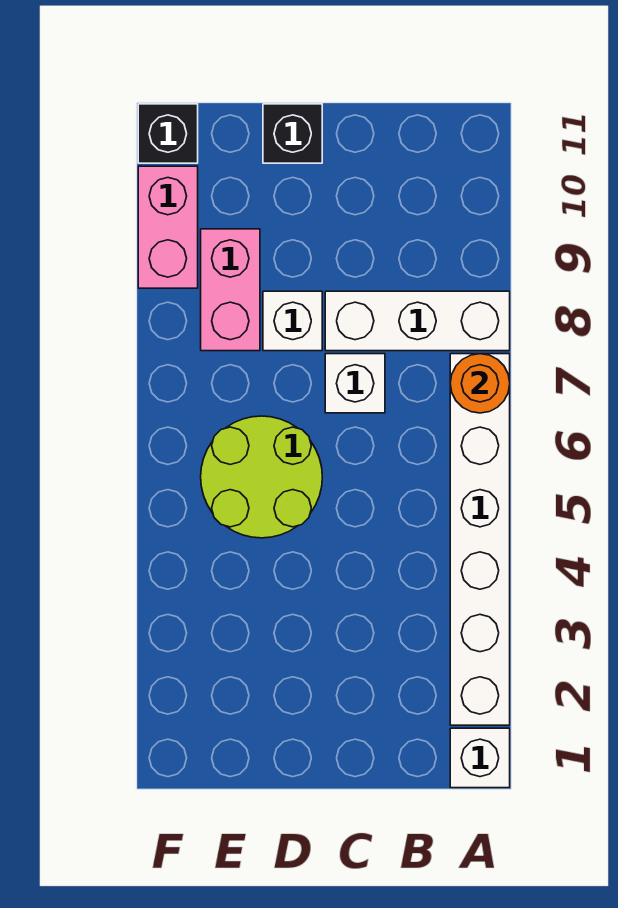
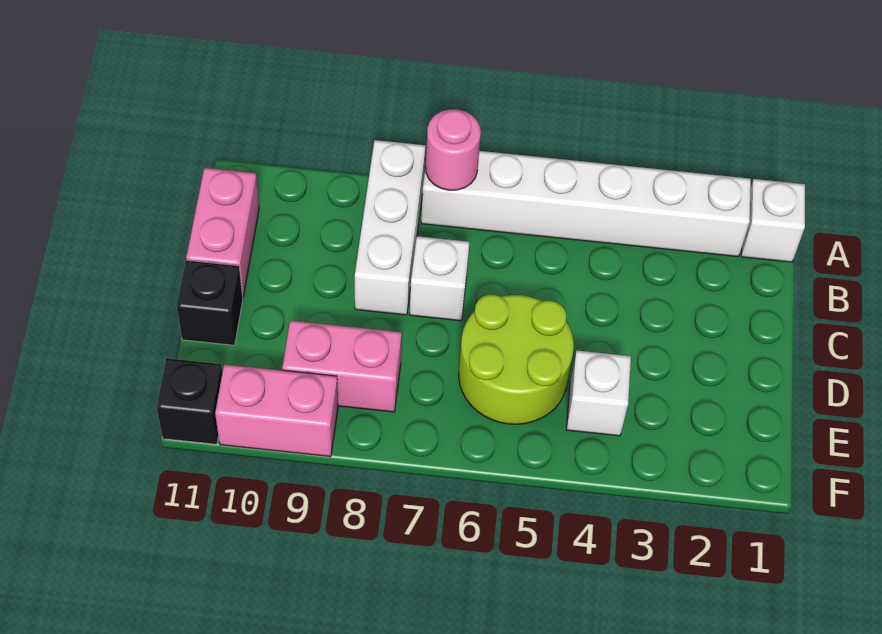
orange round brick A7 level 2 -> pink round brick A7 level 2
none -> pink brick B11:C11 level 1
white brick D8 level 1 -> white brick E4 level 1

